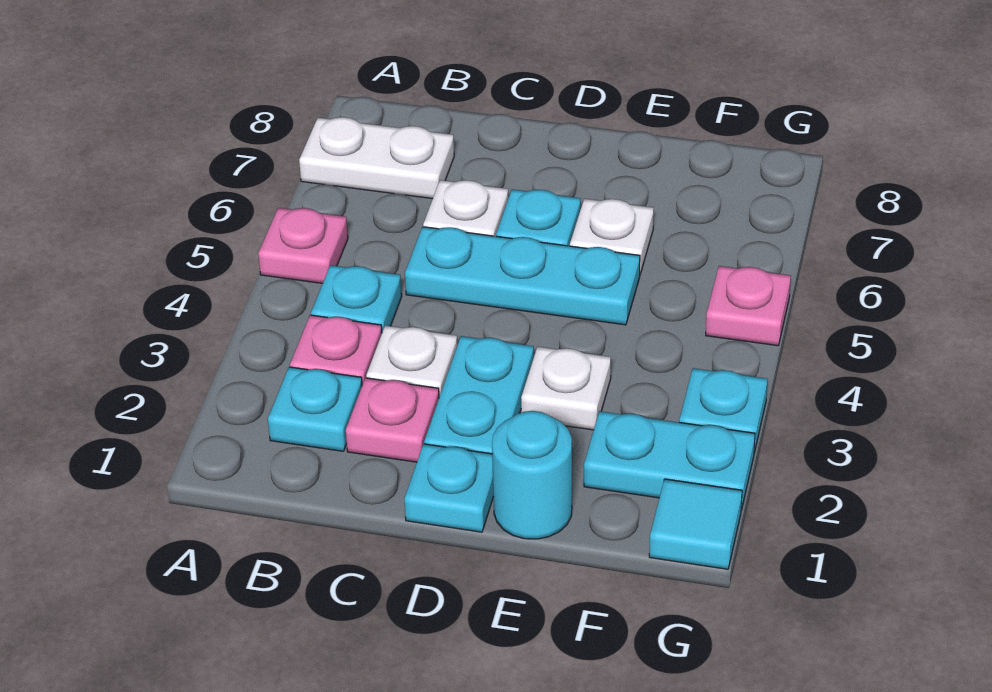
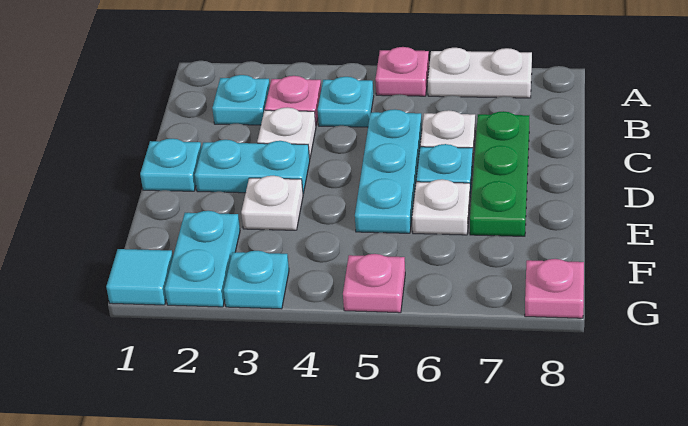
white plate A7:B7 level 1 -> white plate A6:A7 level 1
pink plate C2 level 1 -> pink plate G8 level 1
none -> green plate C7:E7 level 1
cyan round brick E1 level 1 -> none

